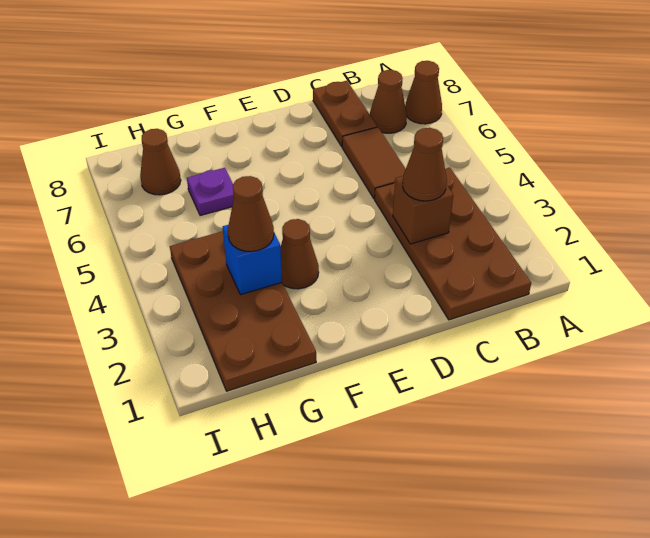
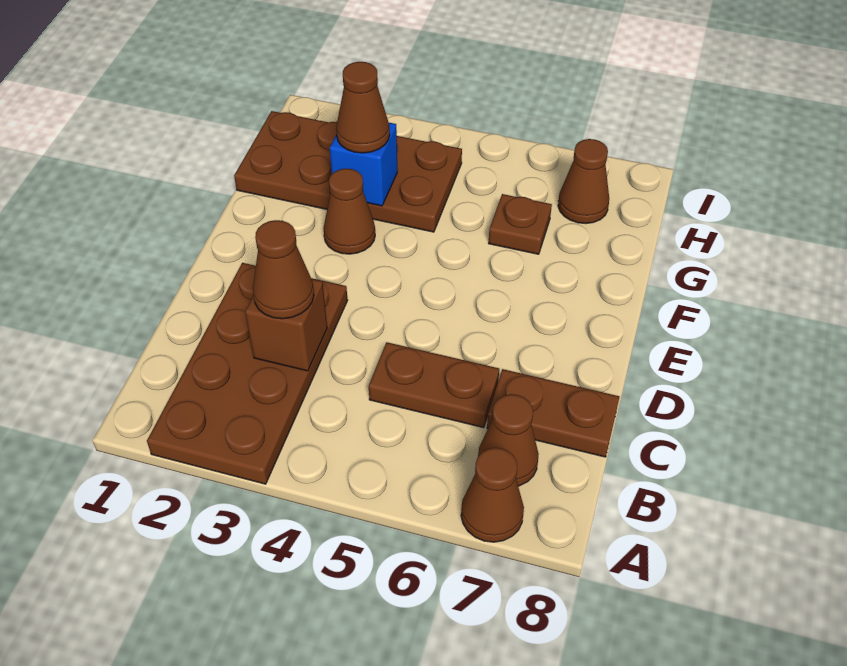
brown plate B1:C4 level 1 -> brown plate A2:D3 level 1
brown tile C5:C6 level 1 -> brown plate C5:C6 level 1
purple plate G6 level 1 -> brown plate G6 level 1

